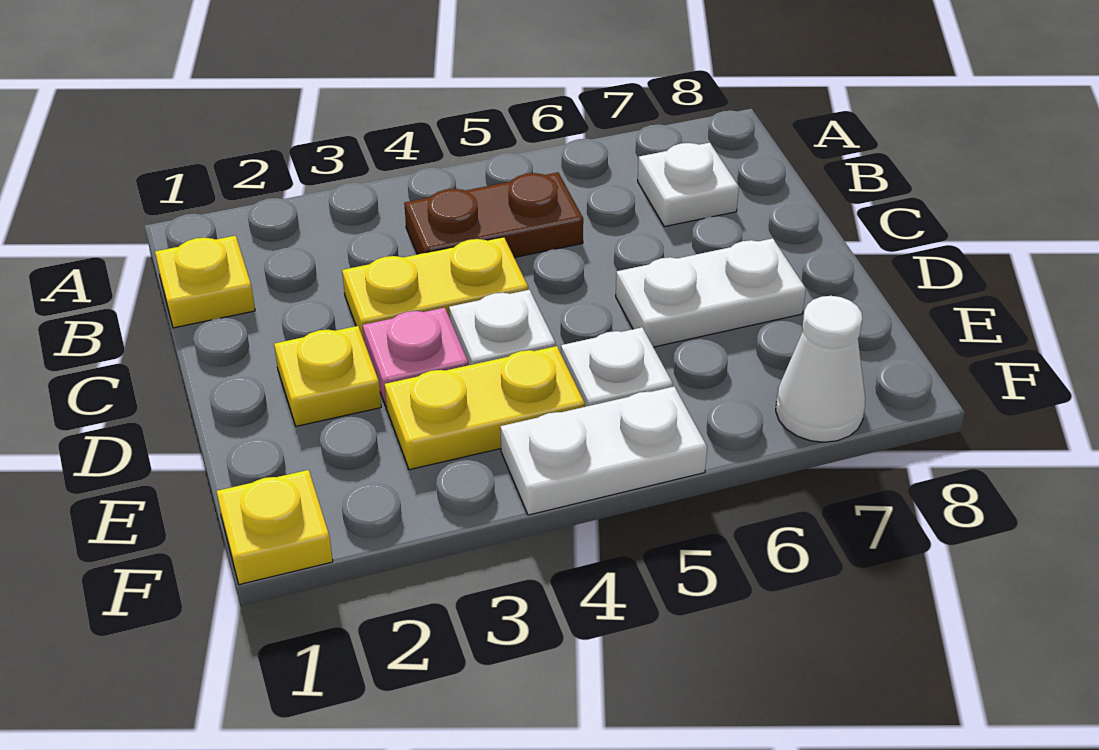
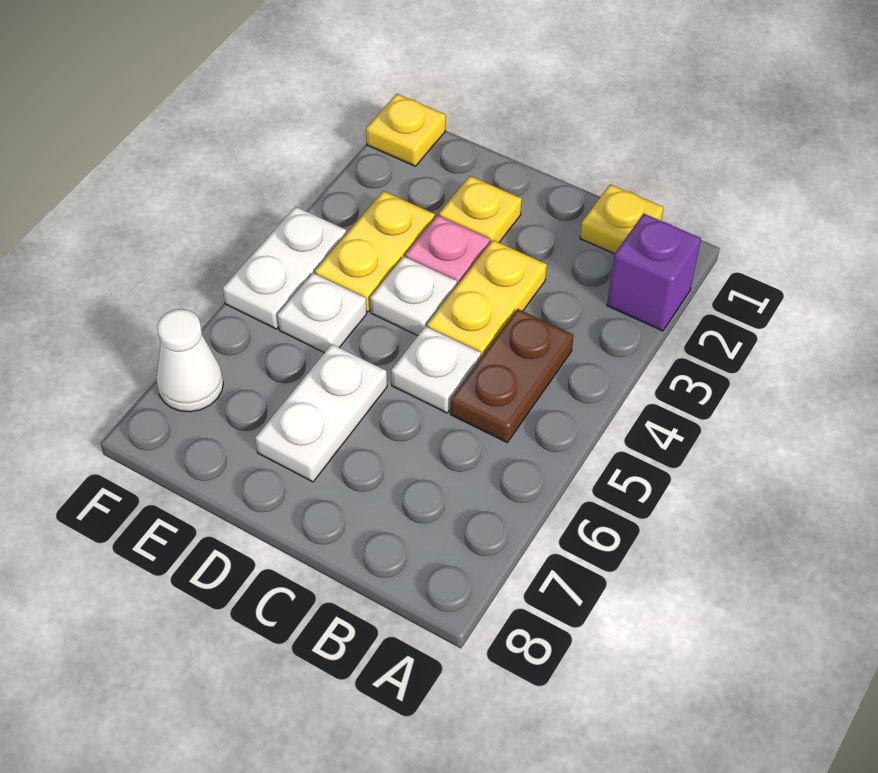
none -> purple brick A2 level 1
white plate B7 level 1 -> white plate C5 level 1

